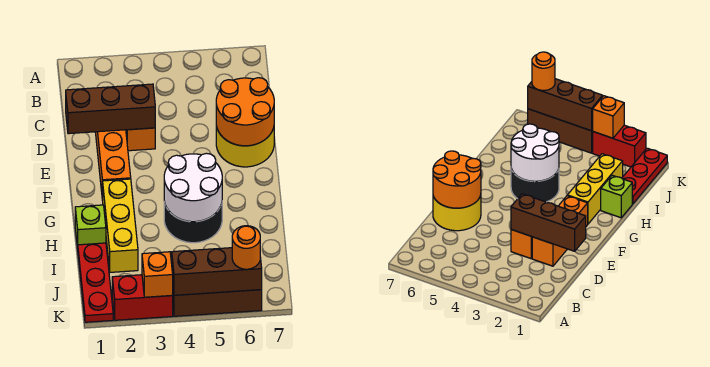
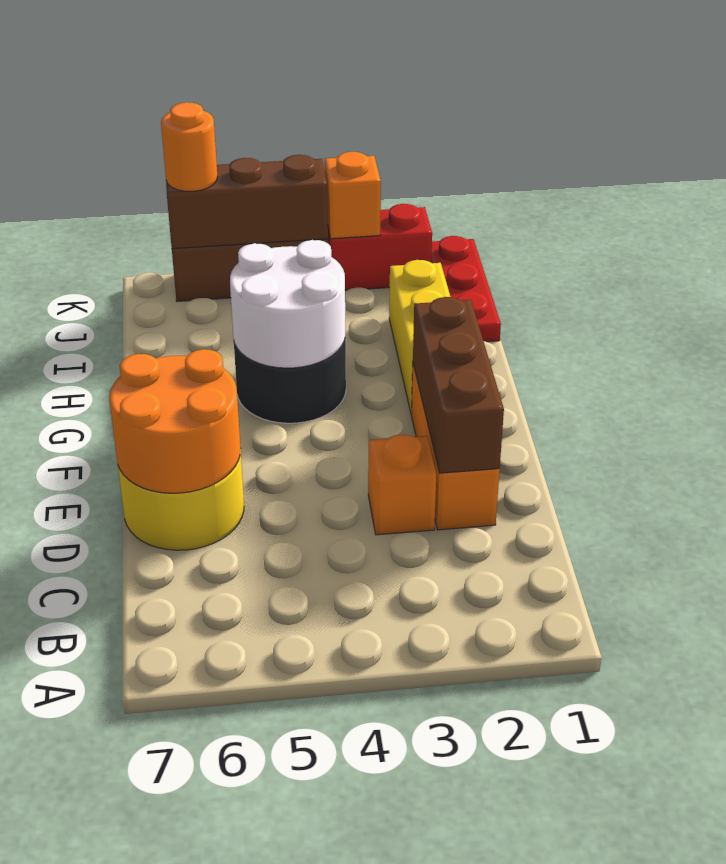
brown brick D1:D3 level 2 -> brown brick D2:F2 level 2
lime brick H1 level 1 -> none

